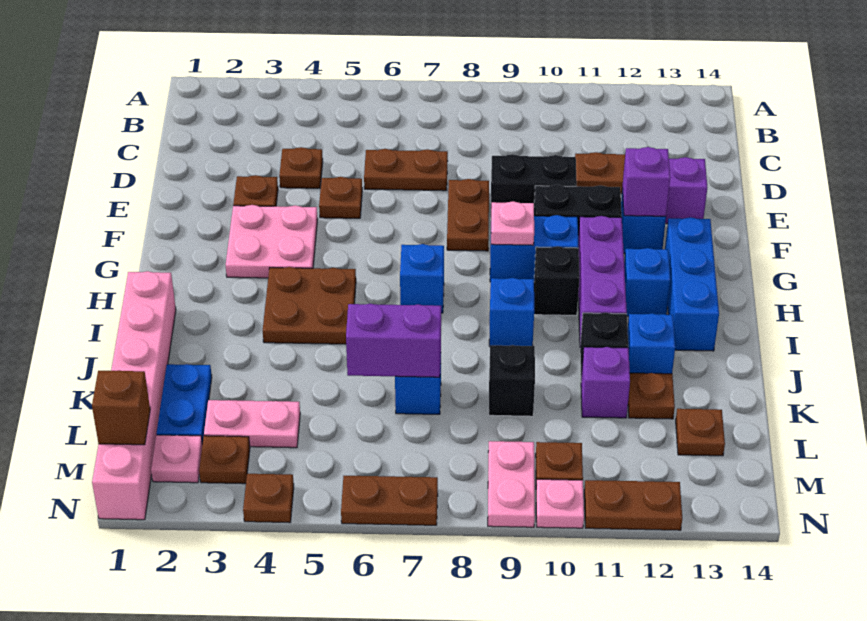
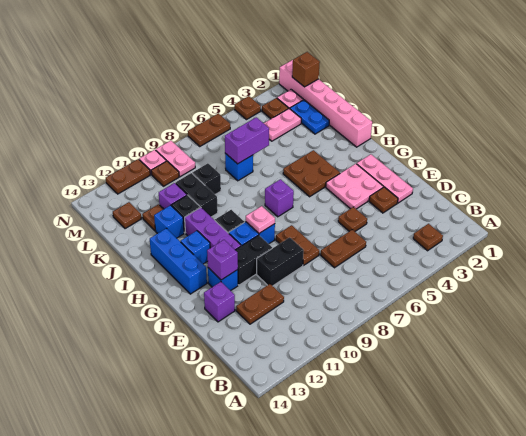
brown plate D4 level 1 -> brown plate B3 level 1
none -> pink plate E2:G2 level 1
blue brick H7 level 1 -> purple brick H7 level 1
blue brick I9 level 1 -> none
none -> black brick J10:K10 level 1

